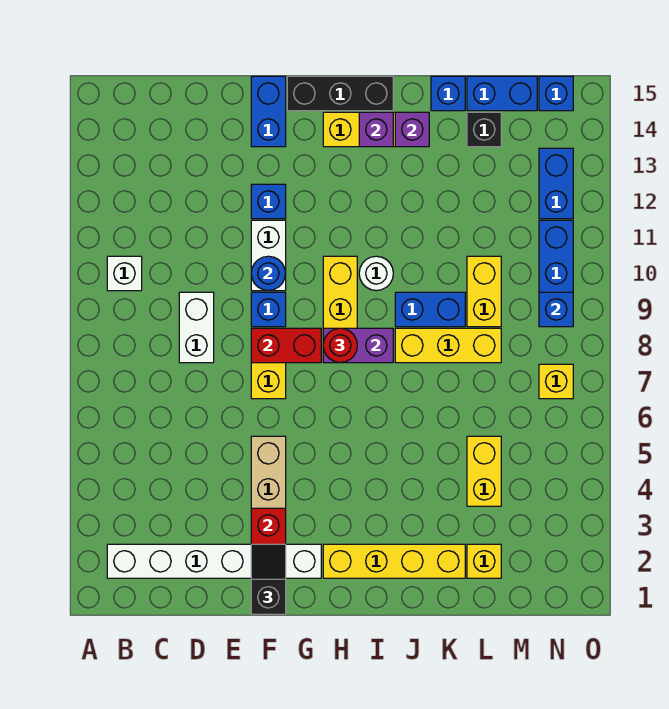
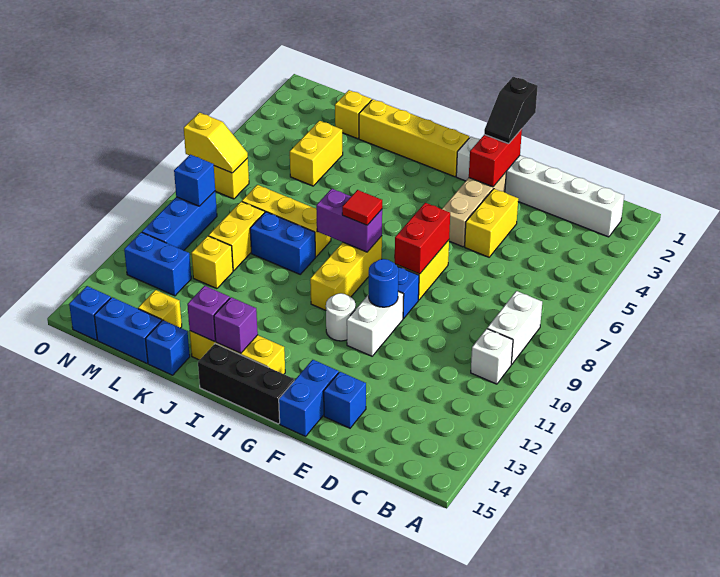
white brick D8:D9 level 1 -> white brick B8:B9 level 1
none -> yellow brick E4:E5 level 1
red brick F8:G8 level 2 -> red brick F7:F8 level 2
blue brick F12 level 1 -> blue brick E14 level 1
red round brick H8 level 3 -> red tile H8 level 3
white round brick I10 level 1 -> white round brick G11 level 1
none -> yellow brick L11 level 1
black brick L14 level 1 -> yellow brick L14 level 1
none -> yellow slope N7:O7 level 2 top O
blue brick N12:N13 level 1 -> blue brick M12:N12 level 1

